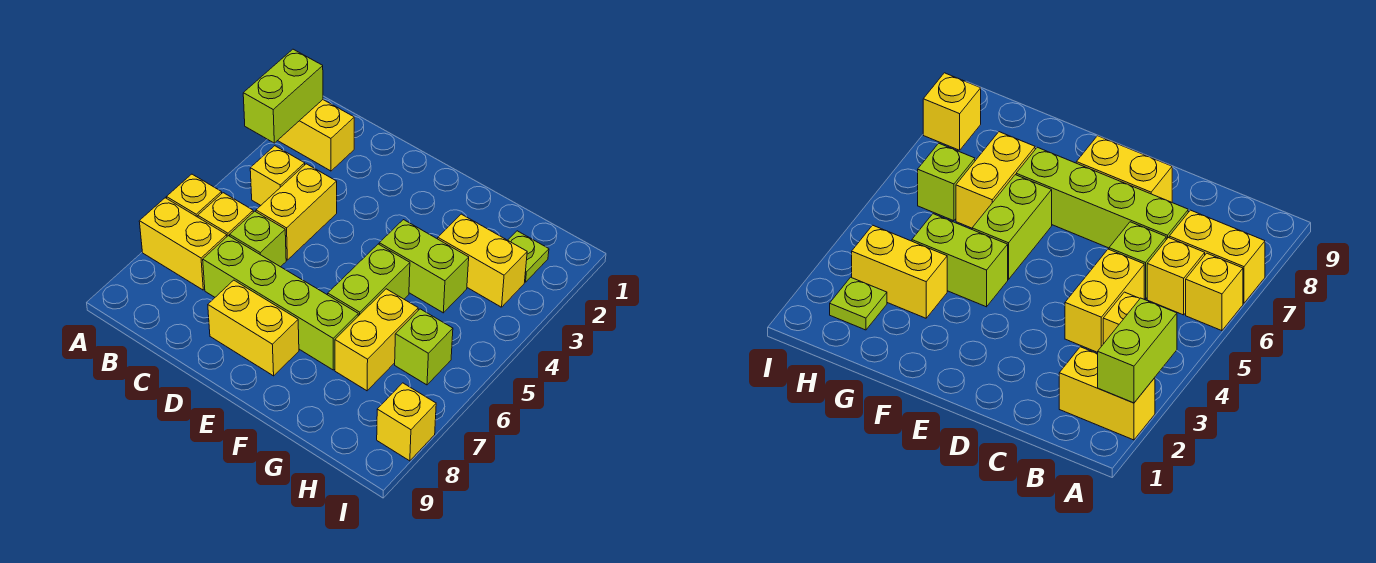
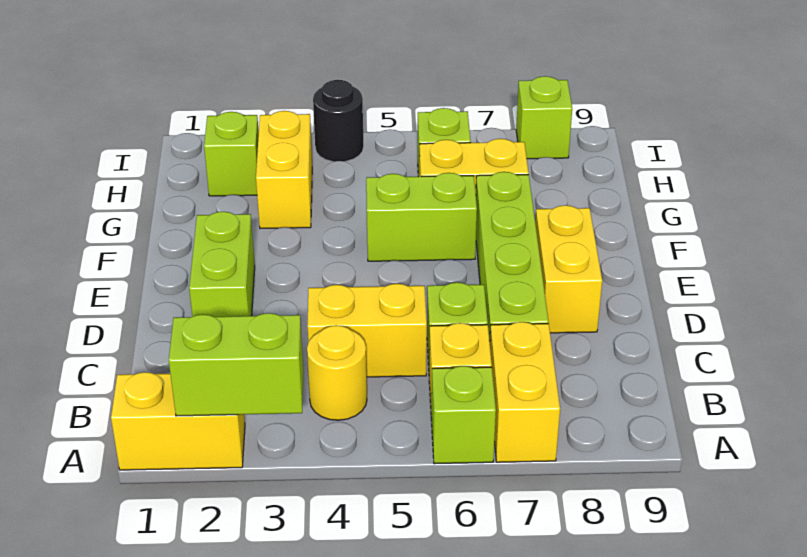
yellow brick A2:B2 level 1 -> yellow brick A1:A2 level 1
yellow brick A6 level 1 -> lime brick A6 level 1
yellow brick B4 level 1 -> yellow round brick B4 level 1
lime brick F4:G4 level 1 -> lime brick D2:E2 level 1
lime plate H2 level 1 -> lime brick H2 level 1
none -> black round brick I4 level 1
yellow brick I8 level 1 -> lime brick I8 level 1

